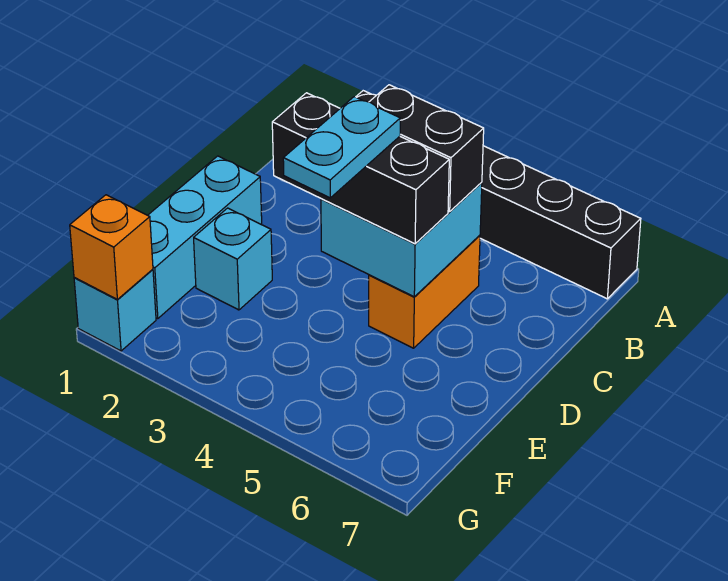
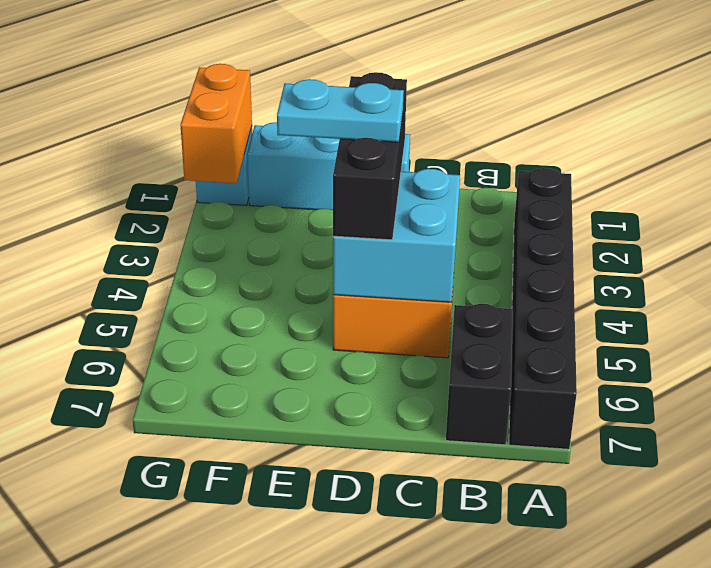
black brick C4:C5 level 3 -> black brick B6:B7 level 1
cyan brick E2 level 1 -> none
orange brick G1 level 2 -> orange brick G1:G2 level 2

